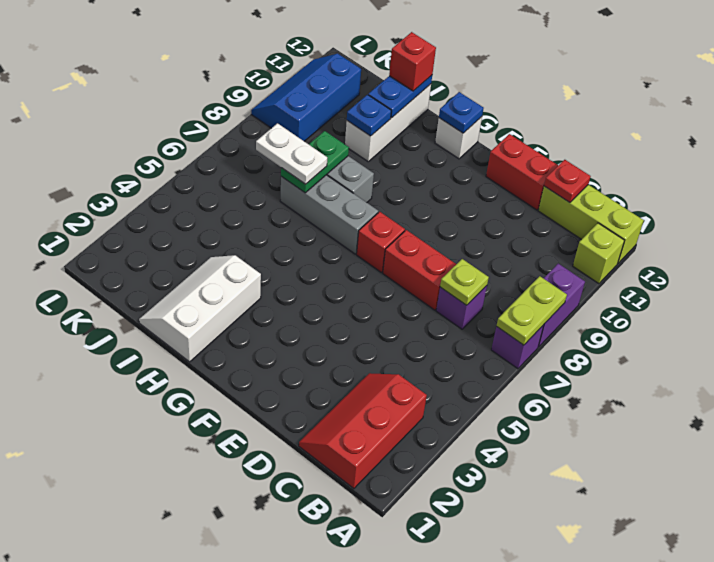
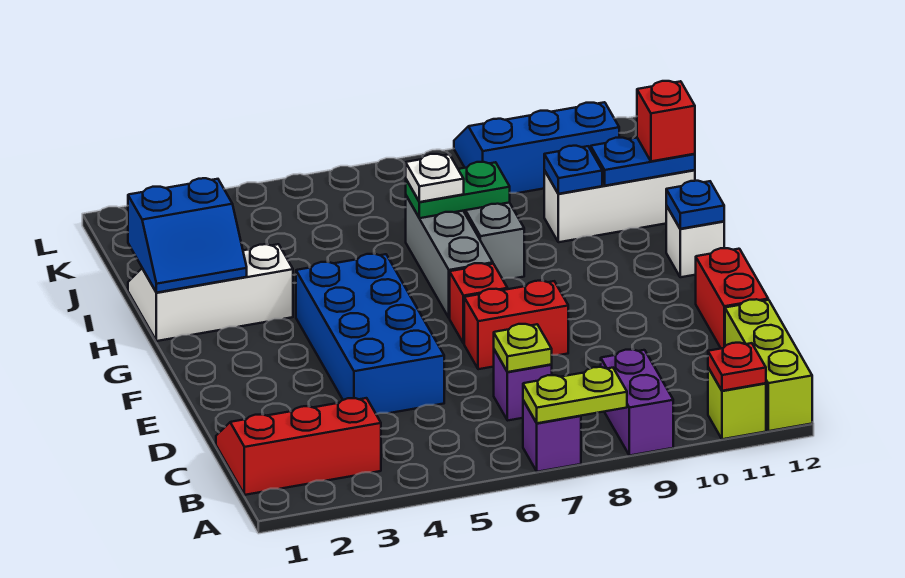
purple brick A8:A9 level 1 -> purple brick A9:B9 level 1
red plate C12 level 2 -> red plate A11 level 2
none -> blue brick D4:G5 level 1
red brick D7:E7 level 1 -> red brick E7:E8 level 1
none -> blue slope H1:I2 level 2 top I
white plate I7:J7 level 3 -> white plate I7 level 3

